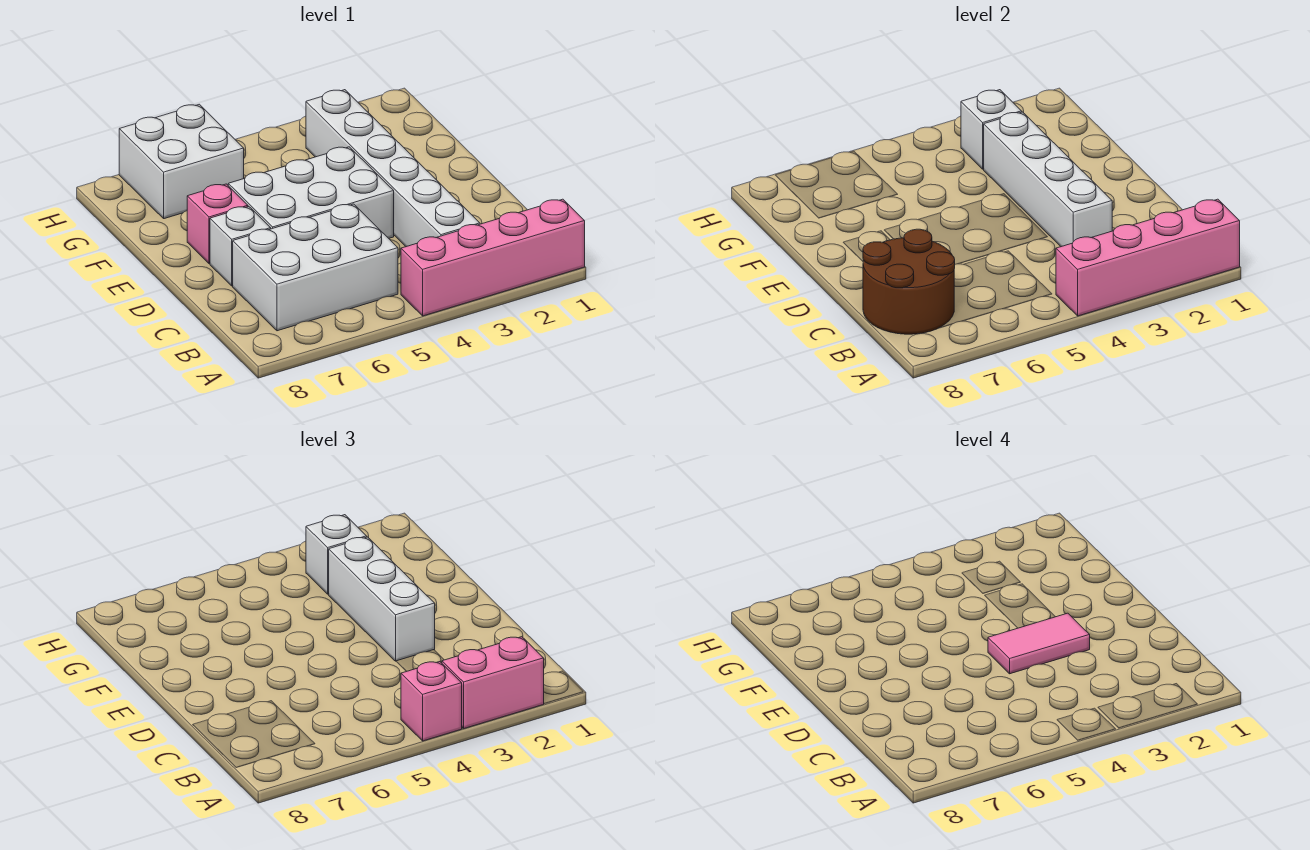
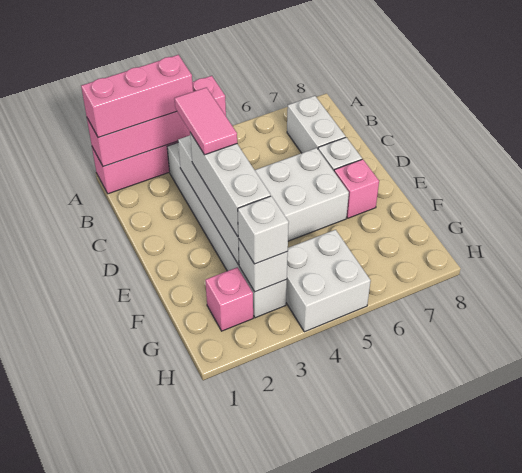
pink brick A2:A3 level 3 -> pink brick A1:A3 level 3
pink brick A4 level 3 -> pink brick G2 level 1
white brick B5:C7 level 1 -> white brick B7:C7 level 1
brown round brick B7:C8 level 2 -> none
pink tile D3:D4 level 4 -> pink tile C3:D3 level 4
white brick G6:H7 level 1 -> white brick G4:H5 level 1

